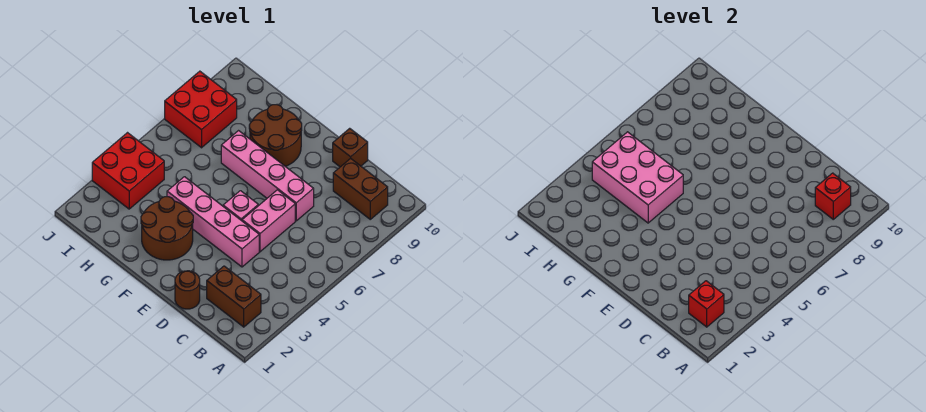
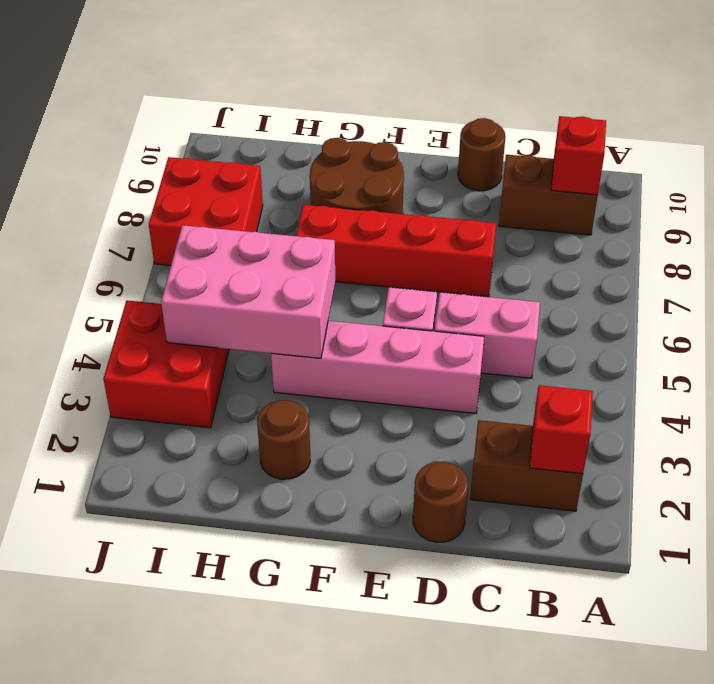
pink brick D5:D6 level 1 -> pink brick C5:D5 level 1
pink brick D7:G7 level 1 -> red brick D7:G7 level 1
brown brick D10 level 1 -> brown round brick D10 level 1
brown round brick F2:G3 level 1 -> brown round brick G2 level 1

